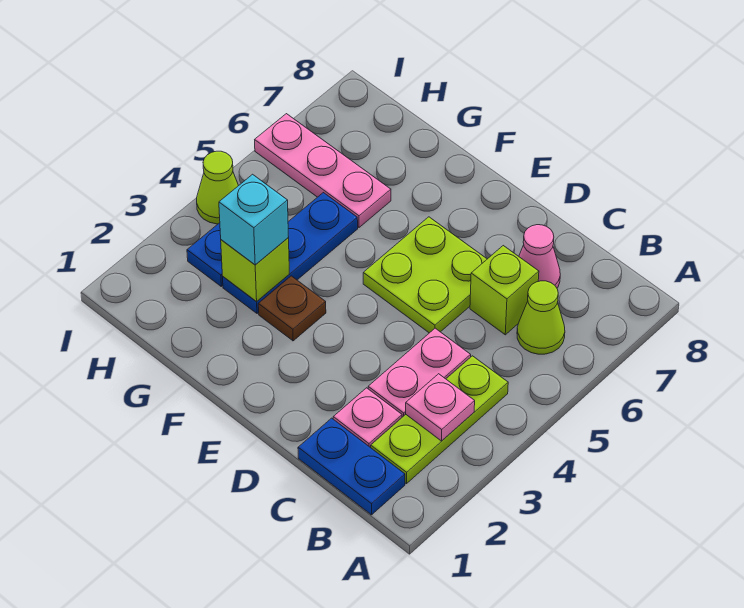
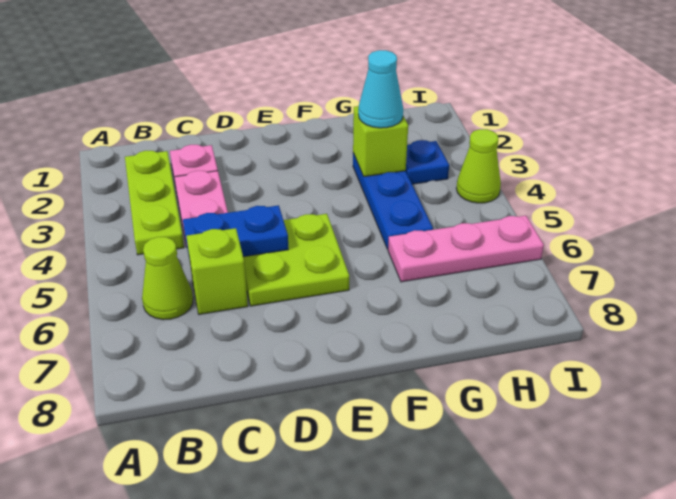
blue plate B1:C1 level 1 -> blue plate C5:D5 level 2
pink plate B3 level 2 -> none
pink cone C7 level 1 -> none
brown plate F3 level 1 -> none
cyan brick G3 level 3 -> cyan cone G3 level 3

